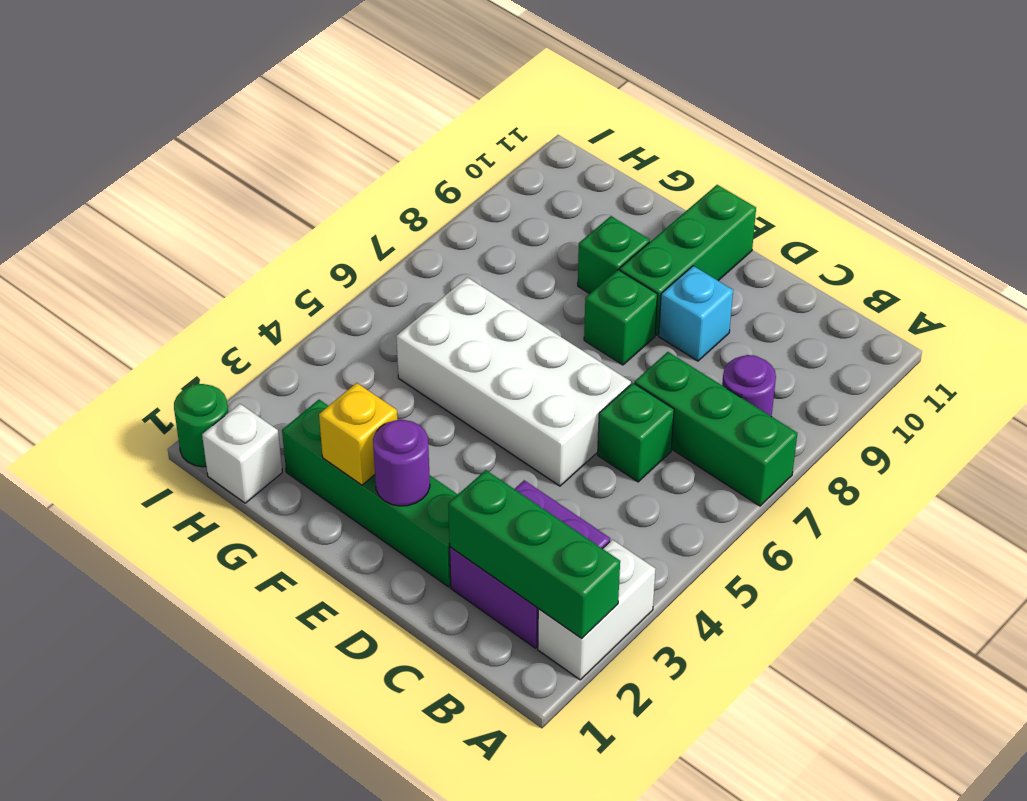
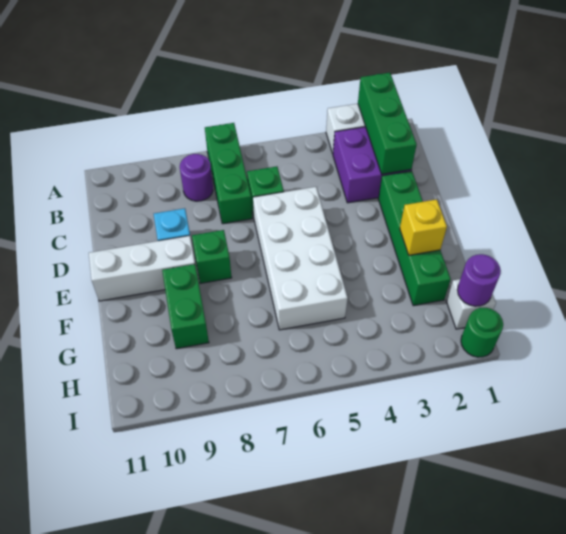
purple round brick E2 level 2 -> purple round brick H1 level 2
green brick E9:E11 level 1 -> white brick E9:E11 level 1
green brick F9 level 1 -> green brick F9:G9 level 1

